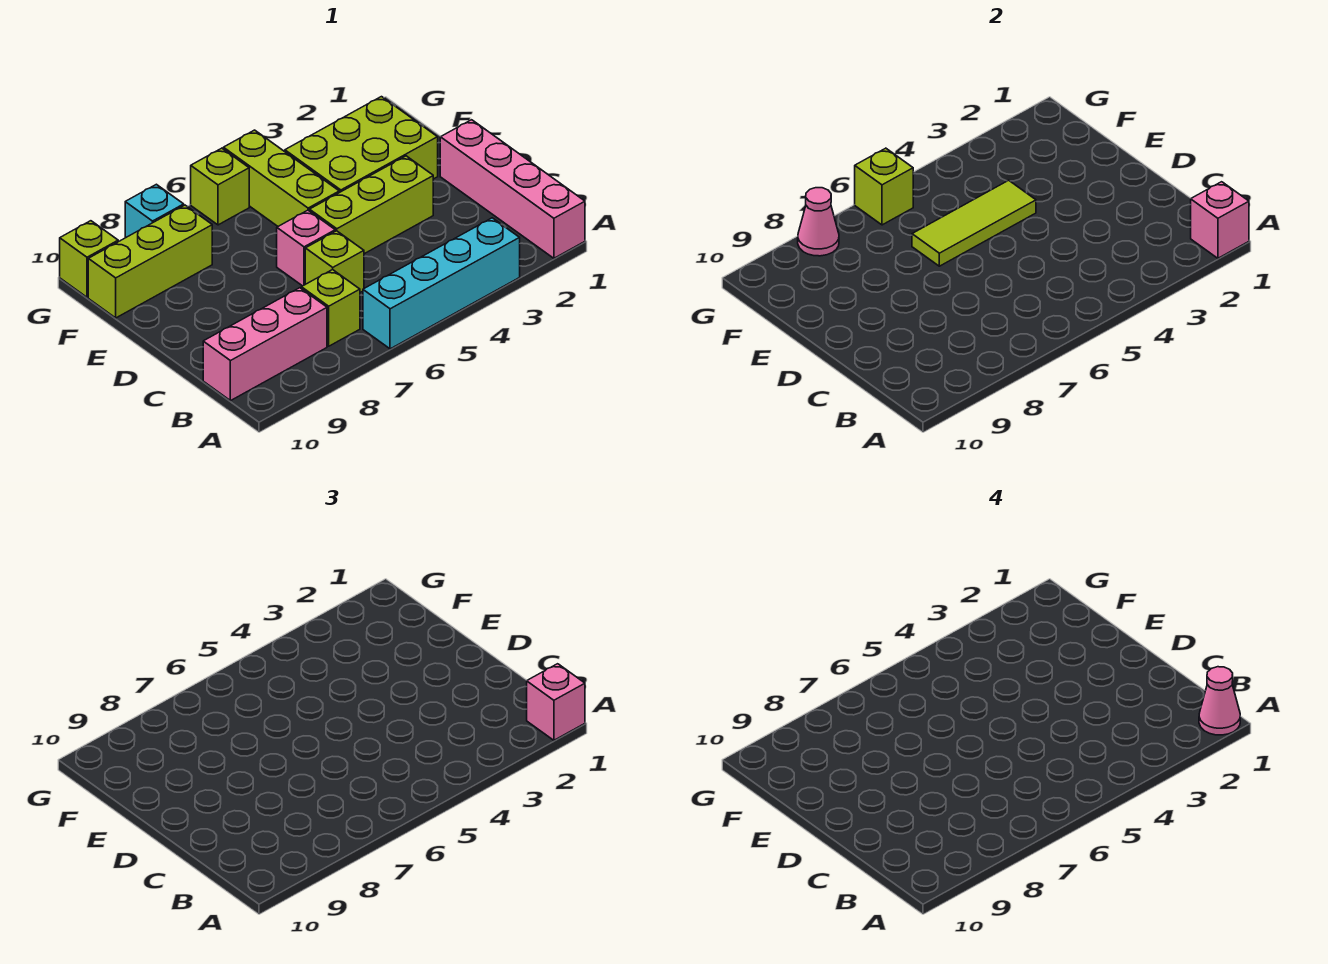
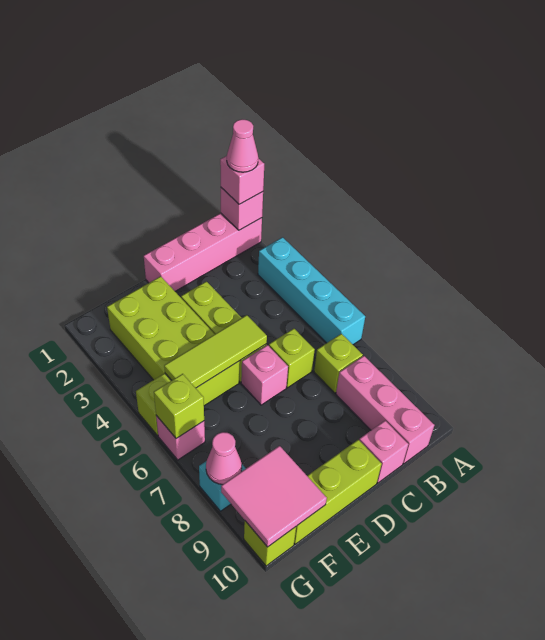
none -> pink brick C10 level 1
lime tile E4:E6 level 2 -> lime tile D5:F5 level 2
lime brick F8:F10 level 1 -> lime brick D10:F10 level 1
none -> pink tile F9:G10 level 2
lime brick G6 level 1 -> pink brick G6 level 1

